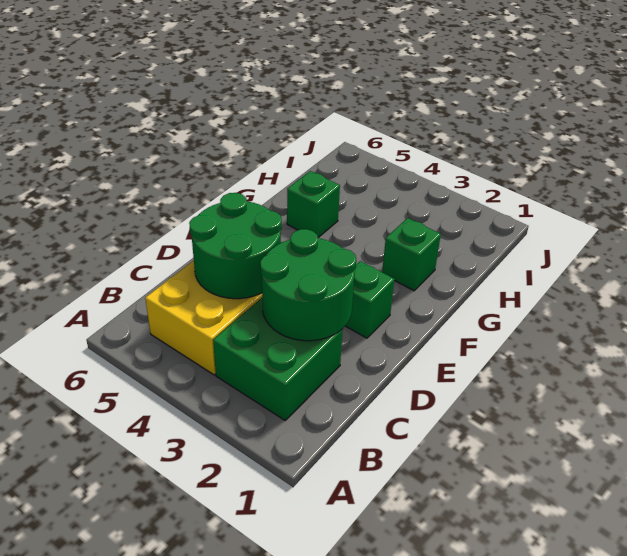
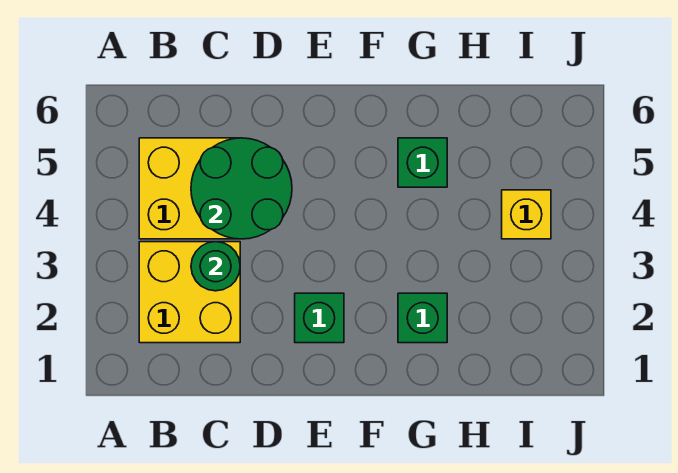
green brick B2:C3 level 1 -> yellow brick B2:C3 level 1
green round brick C2:D3 level 2 -> green round brick C3 level 2
none -> yellow brick I4 level 1

